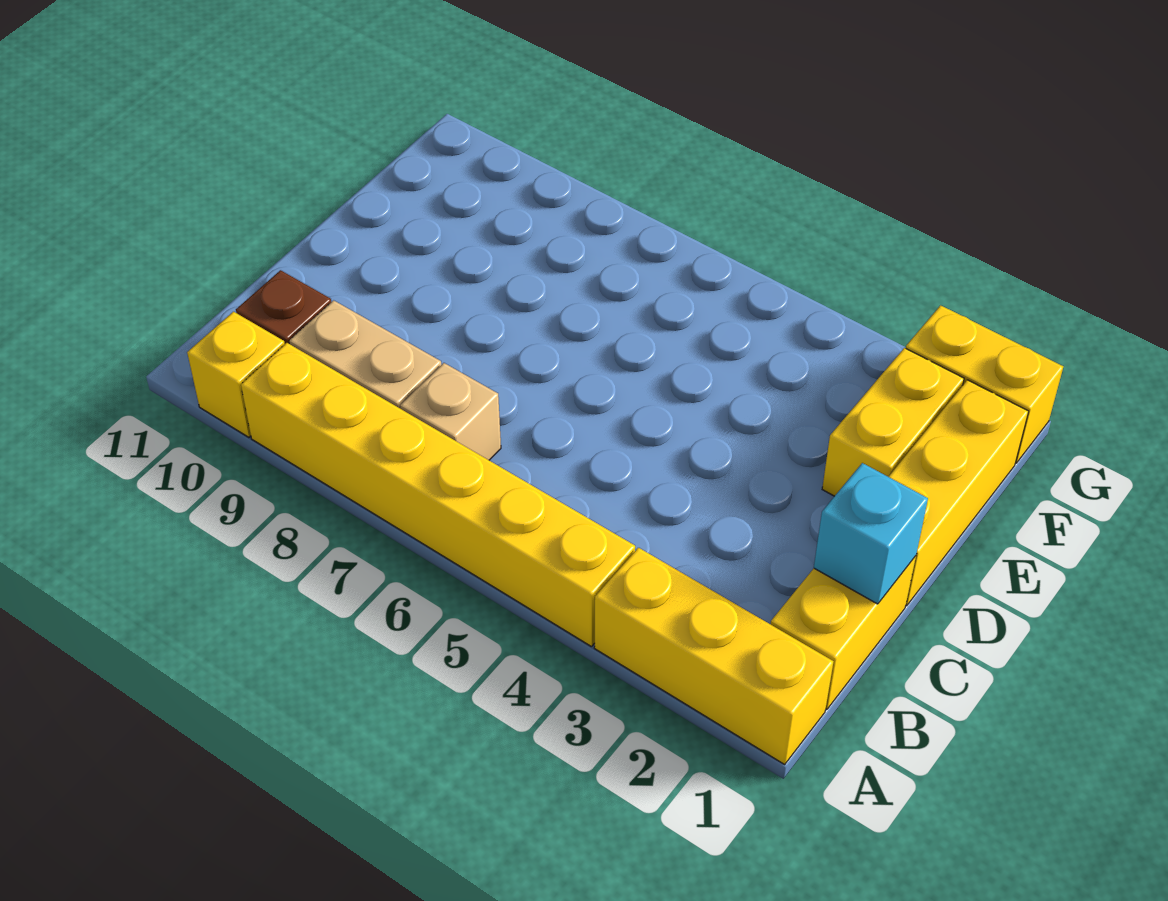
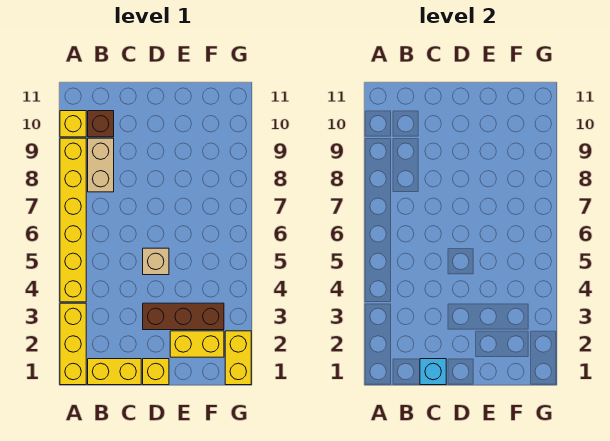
tan brick B7 level 1 -> tan brick D5 level 1
yellow brick D1:F1 level 1 -> yellow brick D1 level 1
none -> brown brick D3:F3 level 1

